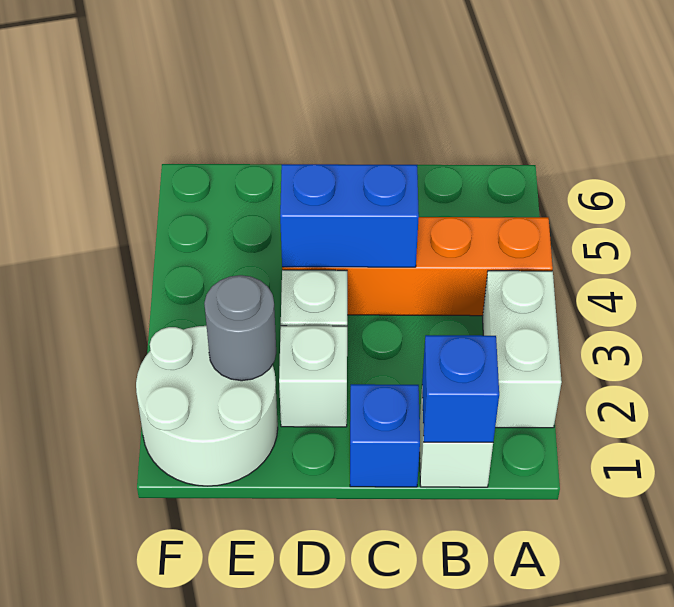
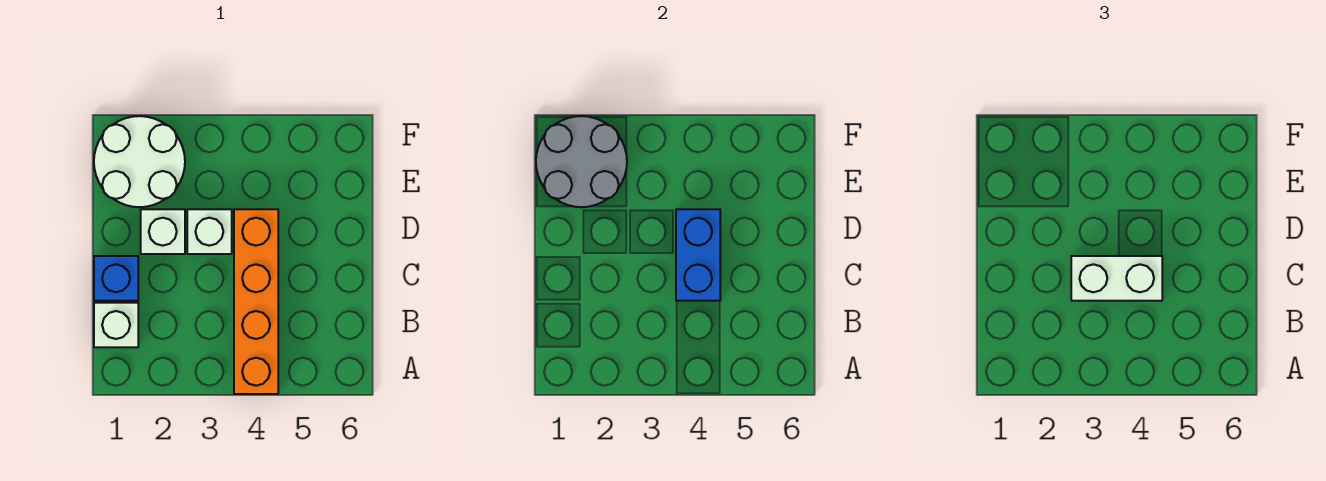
white brick A2:A3 level 1 -> white brick C3:C4 level 3
blue brick B1 level 2 -> none
grey round brick E2 level 2 -> grey round brick E1:F2 level 2

